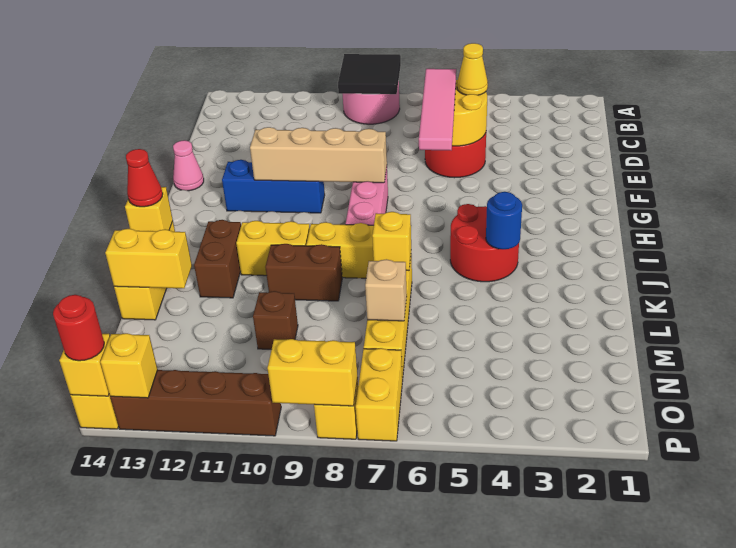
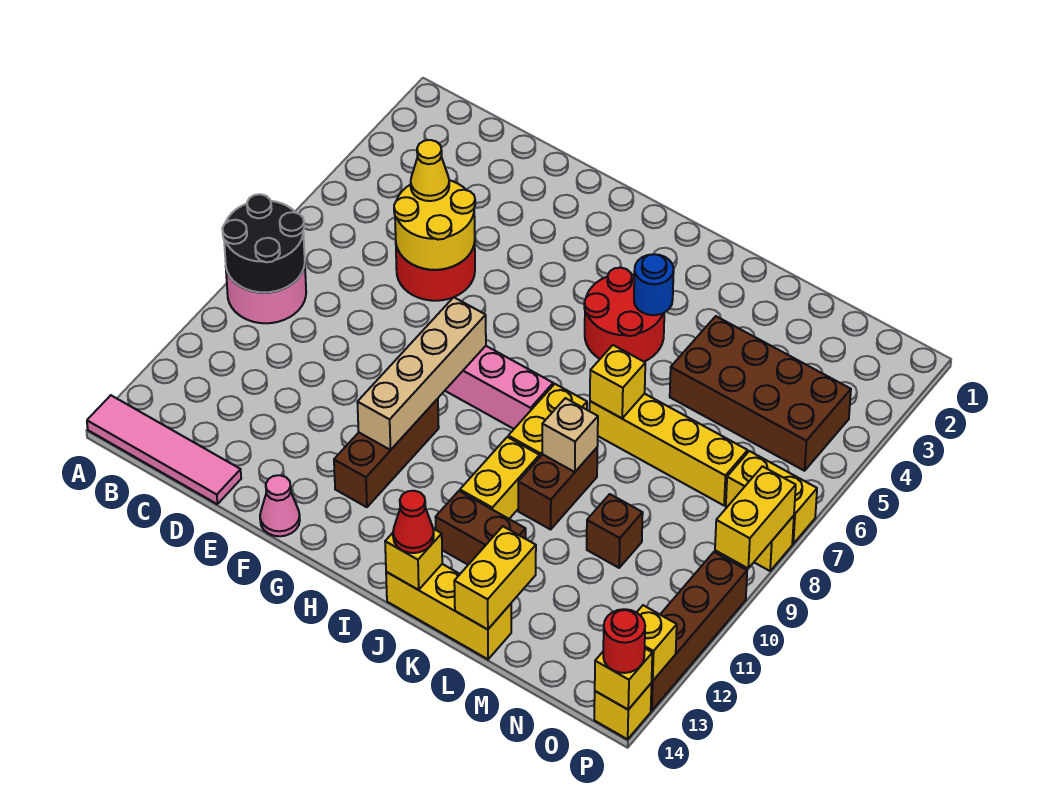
black tile A8:B9 level 2 -> black round brick A8:B9 level 2
pink tile D6:G6 level 3 -> pink tile A14:D14 level 1
blue brick G10:G12 level 1 -> brown brick G10:G12 level 1
none -> brown brick L4:O5 level 1
tan brick M7 level 2 -> tan brick K9 level 2

